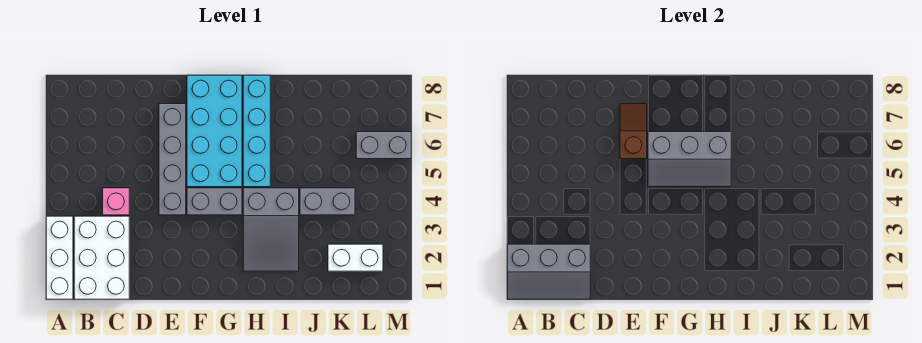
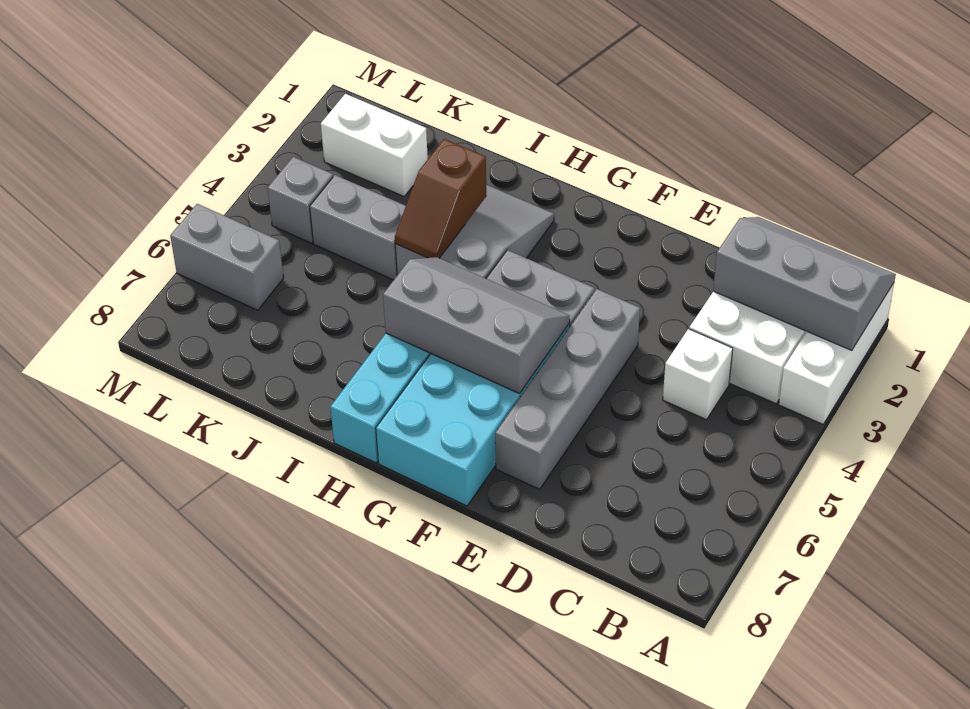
pink brick C4 level 1 -> white brick C4 level 1
brown slope E6:E7 level 2 top 6 -> brown slope I3:I4 level 2 top 3
none -> grey brick L4 level 1

